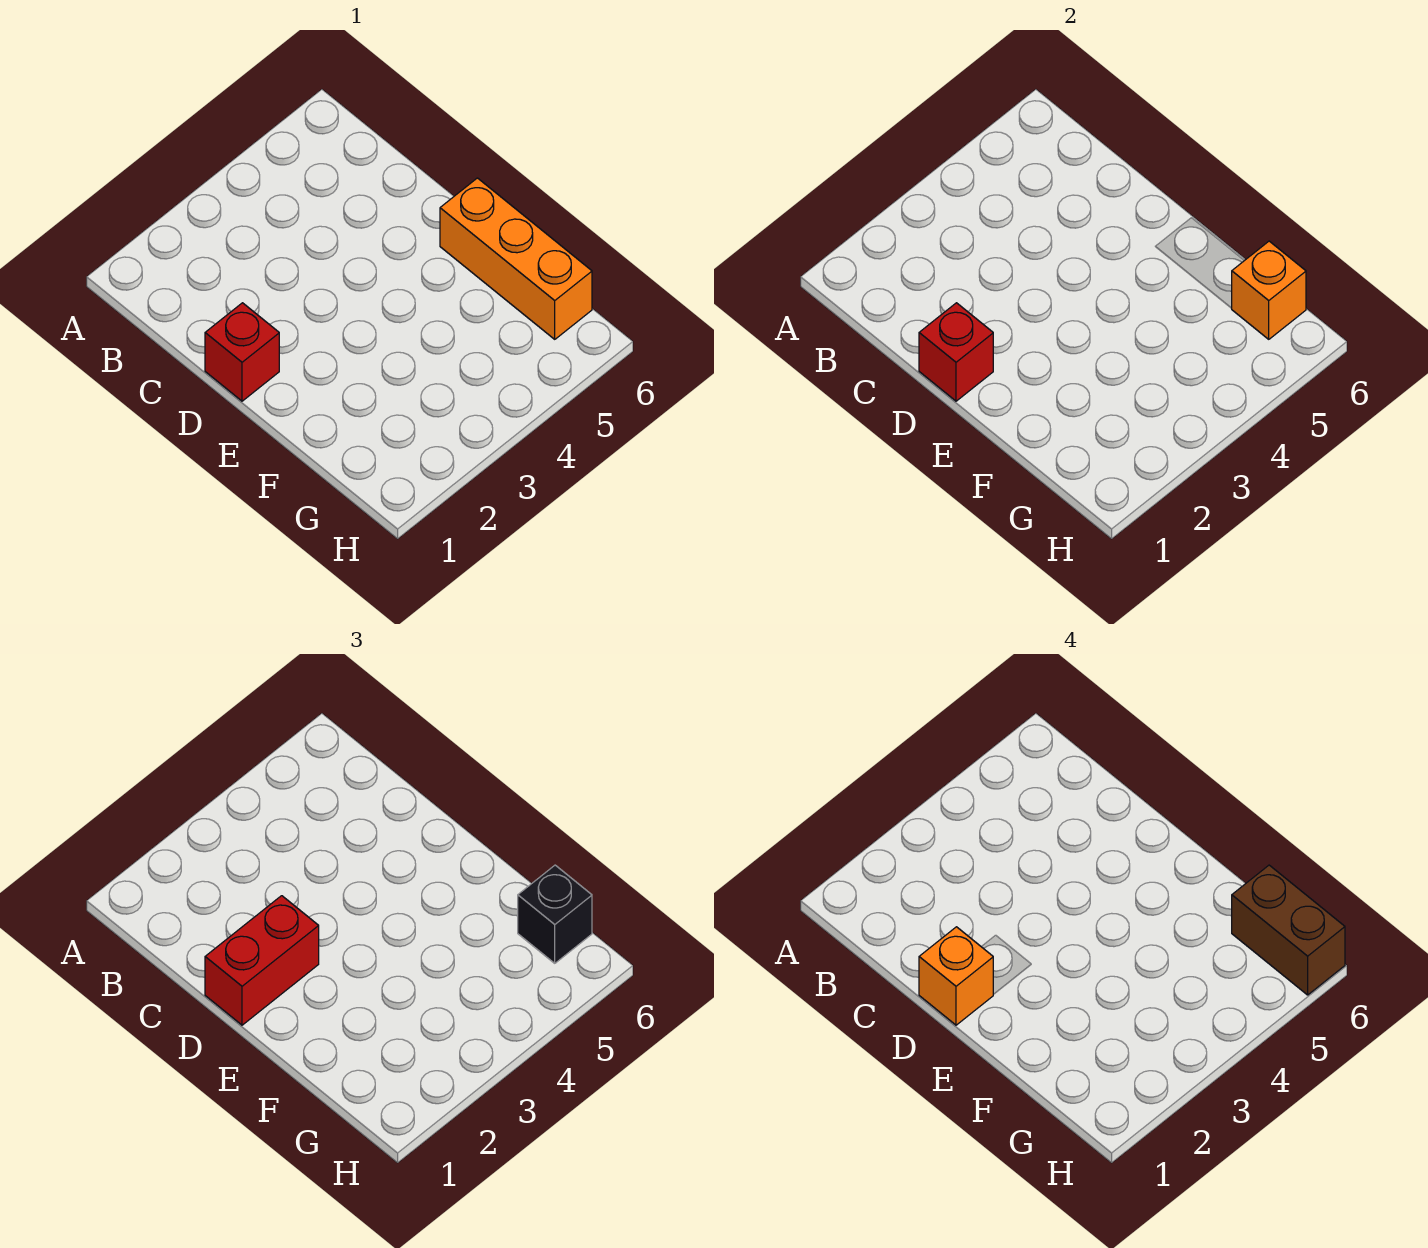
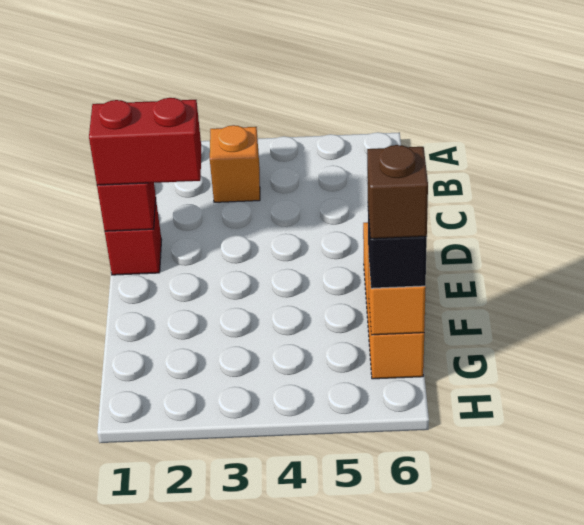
orange brick D1 level 4 -> orange brick B3 level 1
brown brick G6:H6 level 4 -> brown brick G6 level 4

